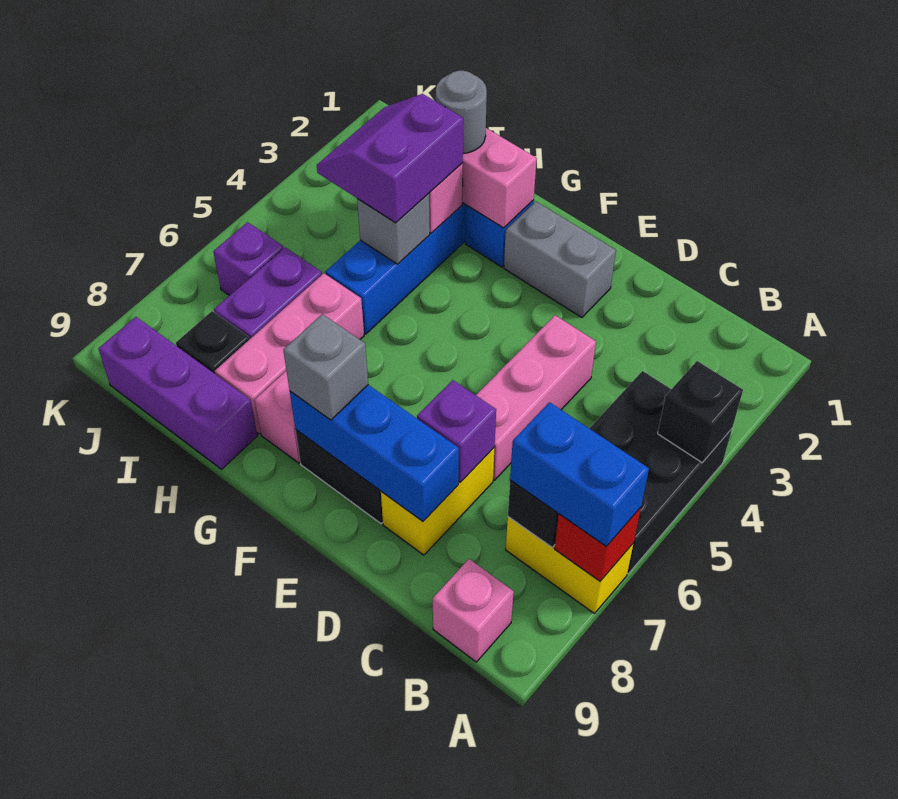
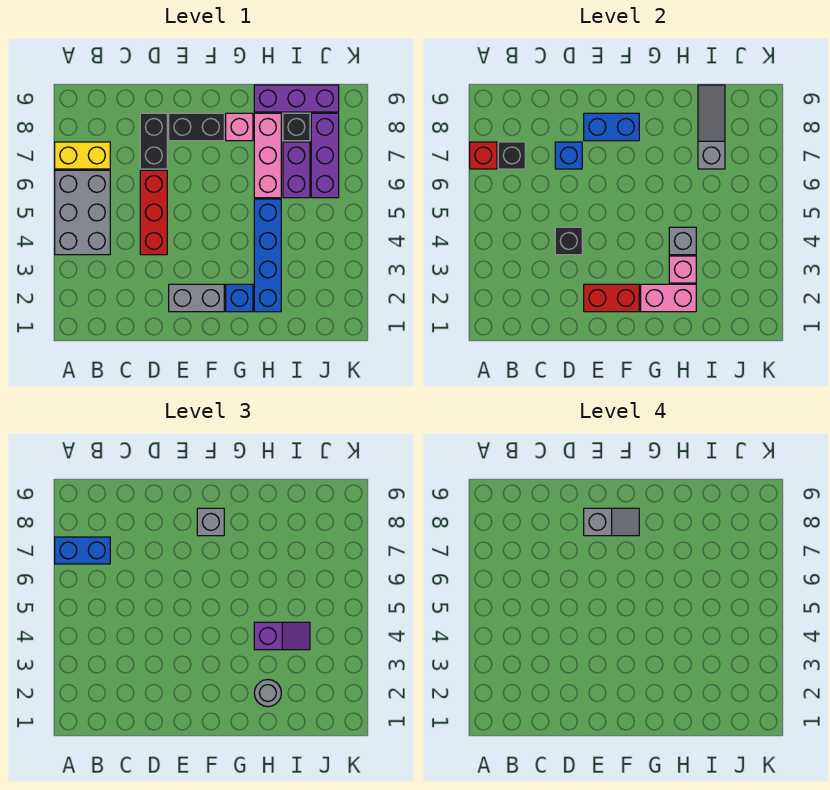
black brick A4:B6 level 1 -> grey brick A4:B6 level 1
black brick A4 level 2 -> black brick D4 level 2
pink brick B9 level 1 -> none
pink brick D4:D6 level 1 -> red brick D4:D6 level 1
yellow brick D7:D8 level 1 -> black brick D7:D8 level 1
purple brick D7 level 2 -> blue brick D7 level 2
blue brick D8:F8 level 2 -> blue brick E8:F8 level 2
none -> red brick E2:F2 level 2
none -> grey slope E8:F8 level 4 top E
purple slope H3:I4 level 3 top H -> purple slope H4:I4 level 3 top H
none -> grey slope I7:I9 level 2 top 7
purple brick J6 level 1 -> purple brick J6:J8 level 1

